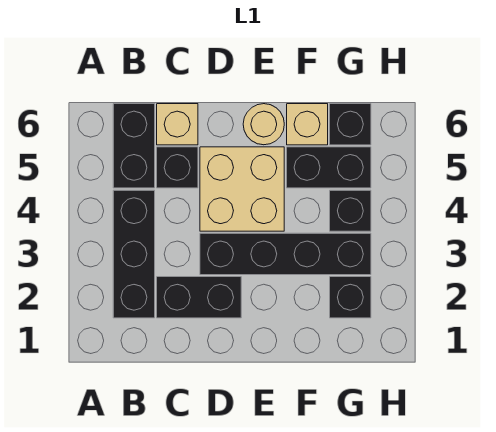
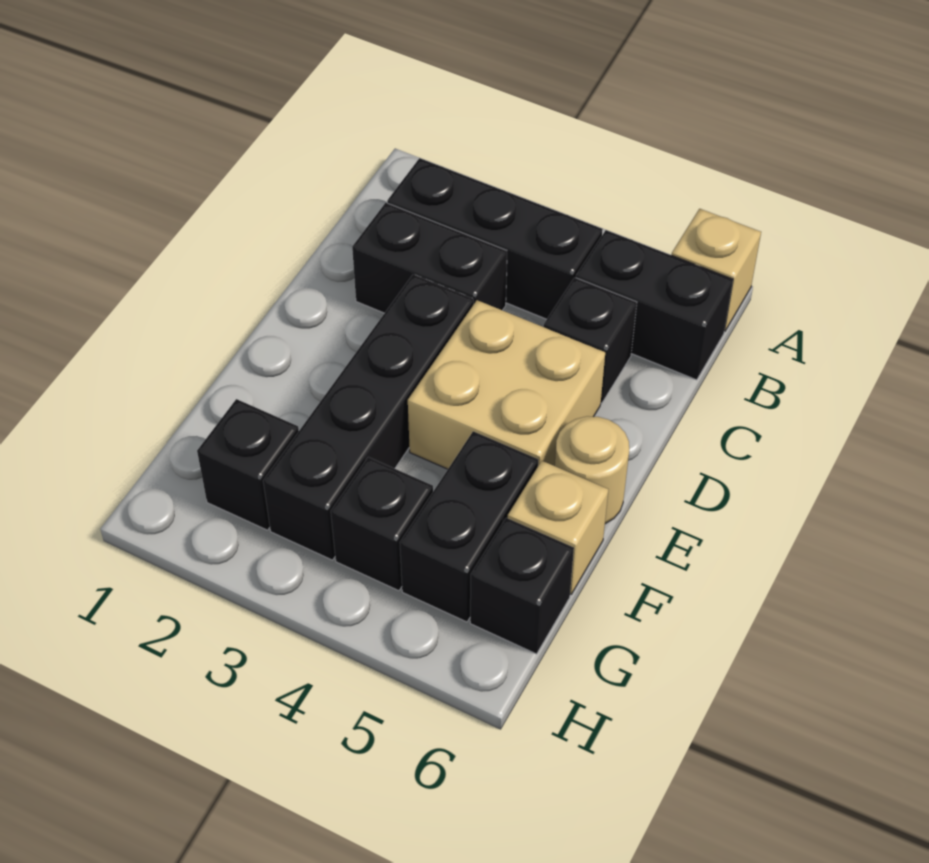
black brick C2:D2 level 1 -> black brick C2:C3 level 1
tan brick C6 level 1 -> tan brick A6 level 1

